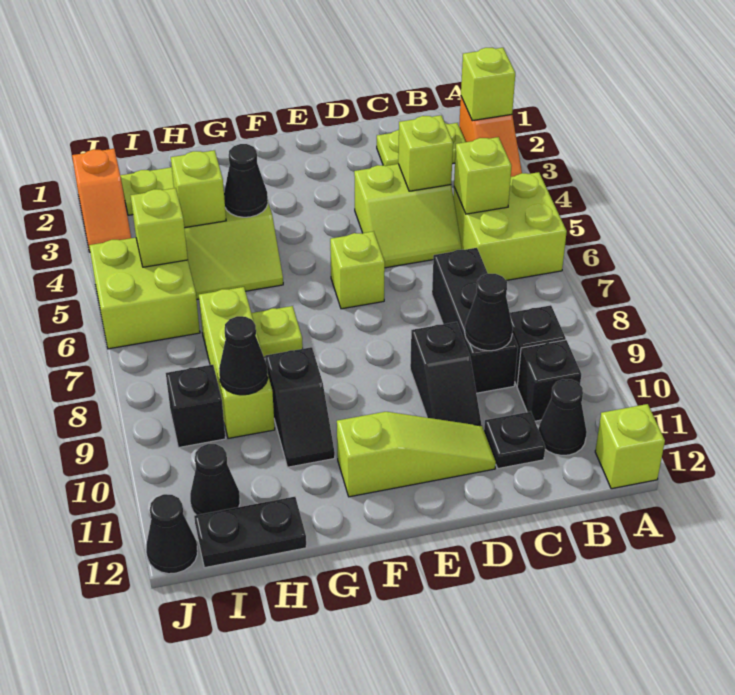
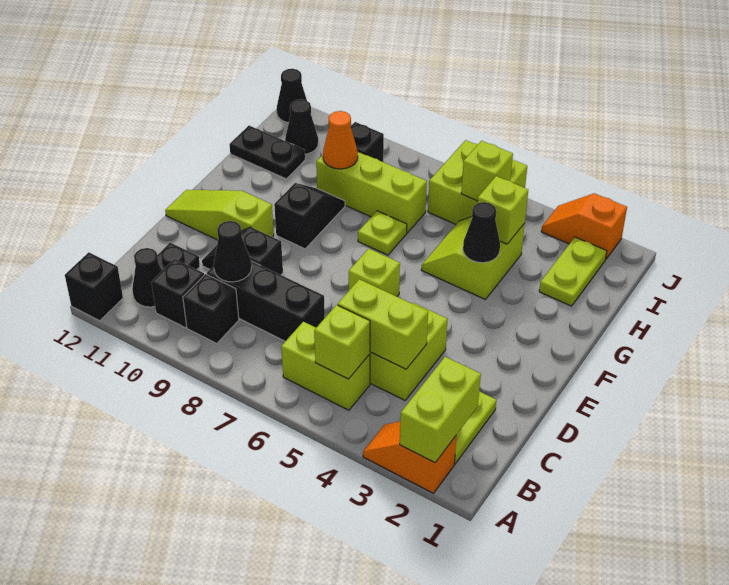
lime brick A2 level 2 -> lime brick A2:B2 level 2
lime brick A5:B6 level 1 -> lime brick B5:B6 level 1
lime brick A12 level 1 -> black brick A12 level 1
lime brick C4 level 2 -> lime brick C4:C5 level 2
lime slope D11:F11 level 1 top F -> lime slope E10:E12 level 1 top 10
black slope G9:G10 level 1 top 9 -> black slope F9:G9 level 1 top F
black cone H9 level 2 -> orange cone H9 level 2
black plate H12:I12 level 1 -> black plate H11:H12 level 1

